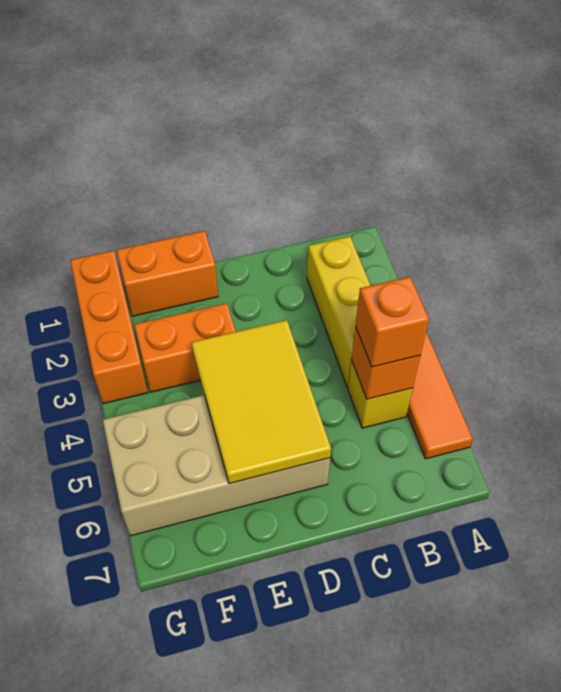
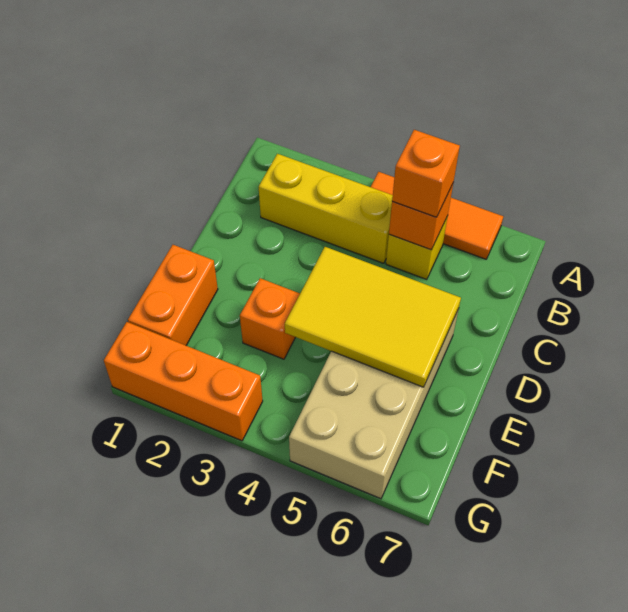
orange brick E3:F3 level 1 -> orange brick E3 level 1

